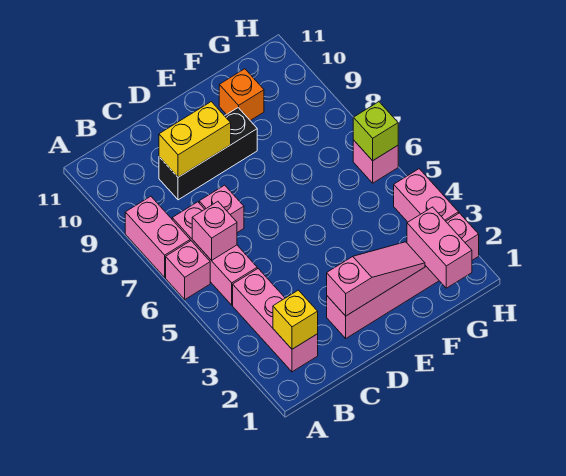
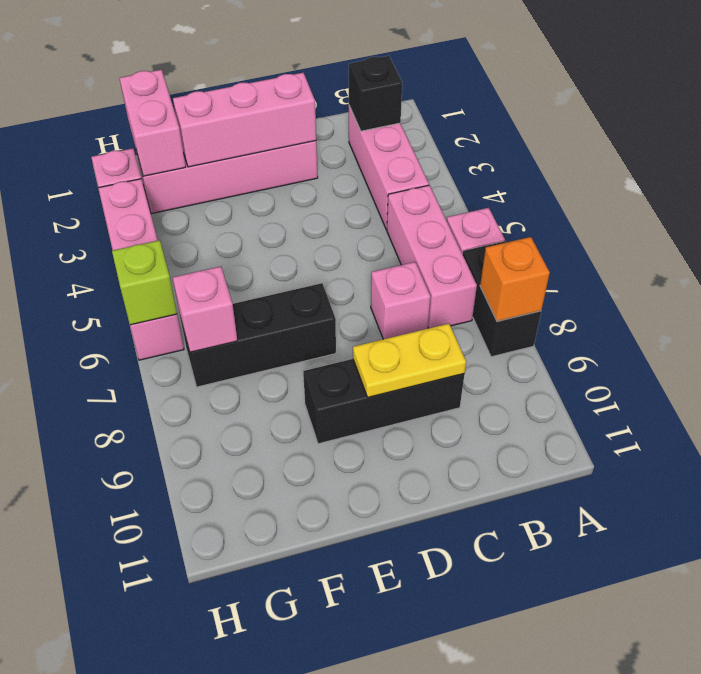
pink brick A7:A8 level 1 -> black brick A7:A8 level 1
yellow brick B2 level 2 -> black brick B2 level 2
pink brick B6 level 2 -> pink brick G7 level 2
yellow brick C9:D9 level 2 -> yellow plate C9:D9 level 2
pink slope D2:F2 level 2 top D -> pink brick D2:F2 level 2
none -> black brick E7:G7 level 1
orange brick F10 level 1 -> orange brick A8 level 2

